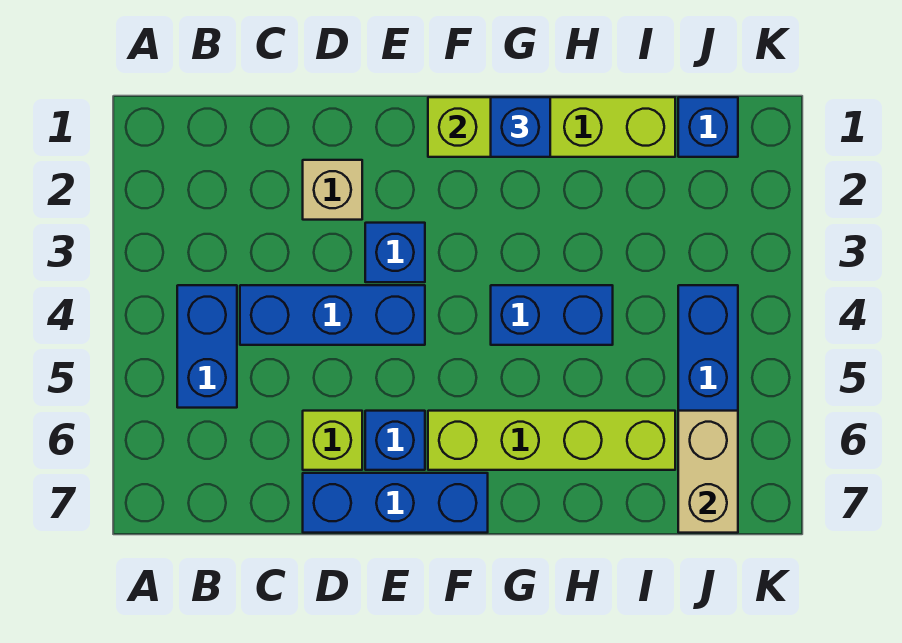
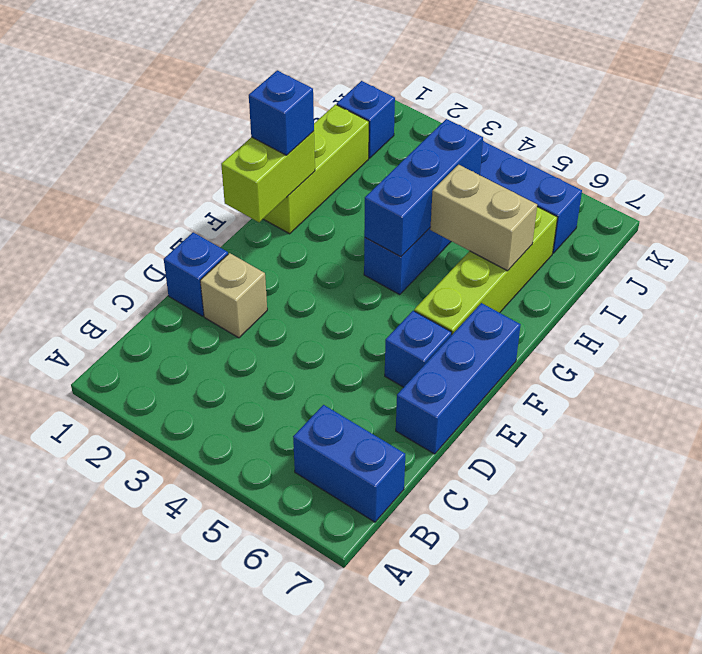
blue brick B4:B5 level 1 -> blue brick B6:B7 level 1
blue brick C4:E4 level 1 -> blue brick G4:I4 level 2
lime brick D6 level 1 -> none
blue brick E3 level 1 -> blue brick D1 level 1
tan brick J6:J7 level 2 -> tan brick H5:H6 level 2

